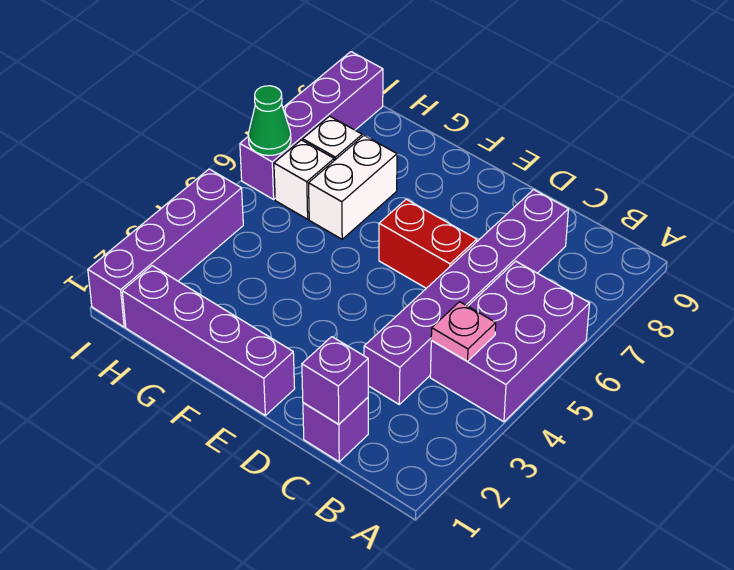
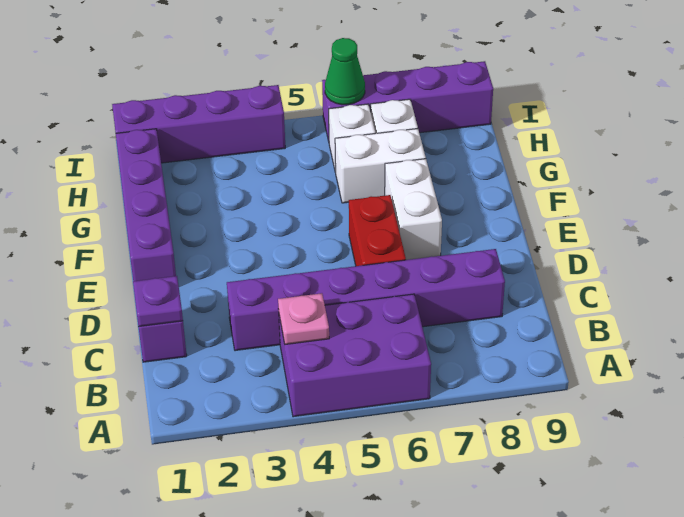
purple brick C1 level 2 -> purple plate C1 level 2
none -> white brick E7:F7 level 1

